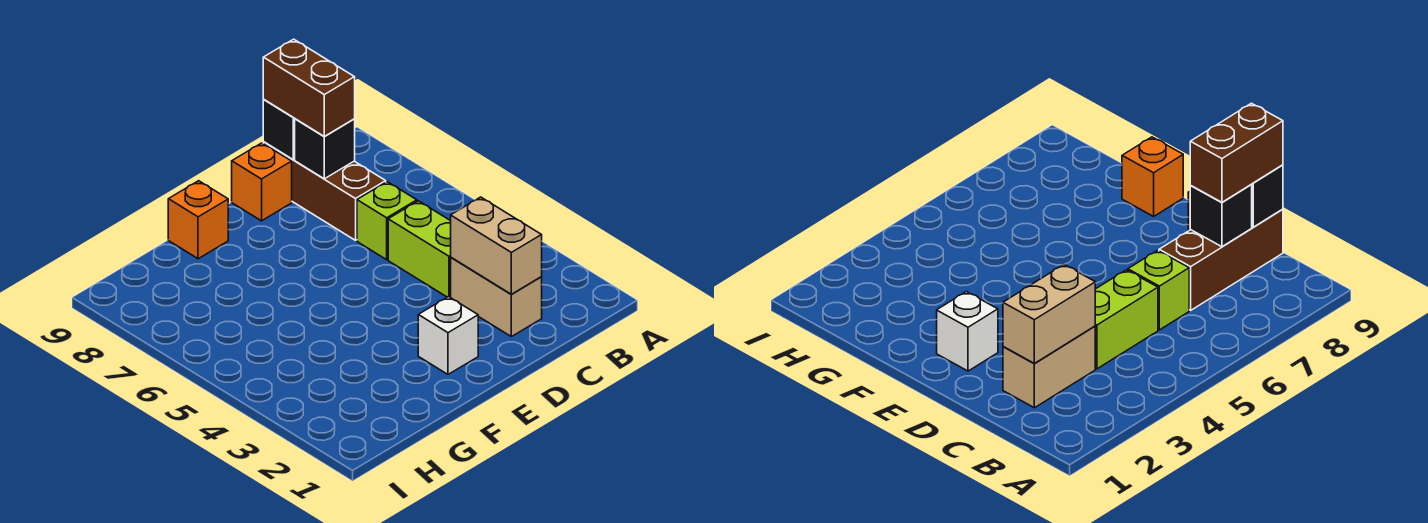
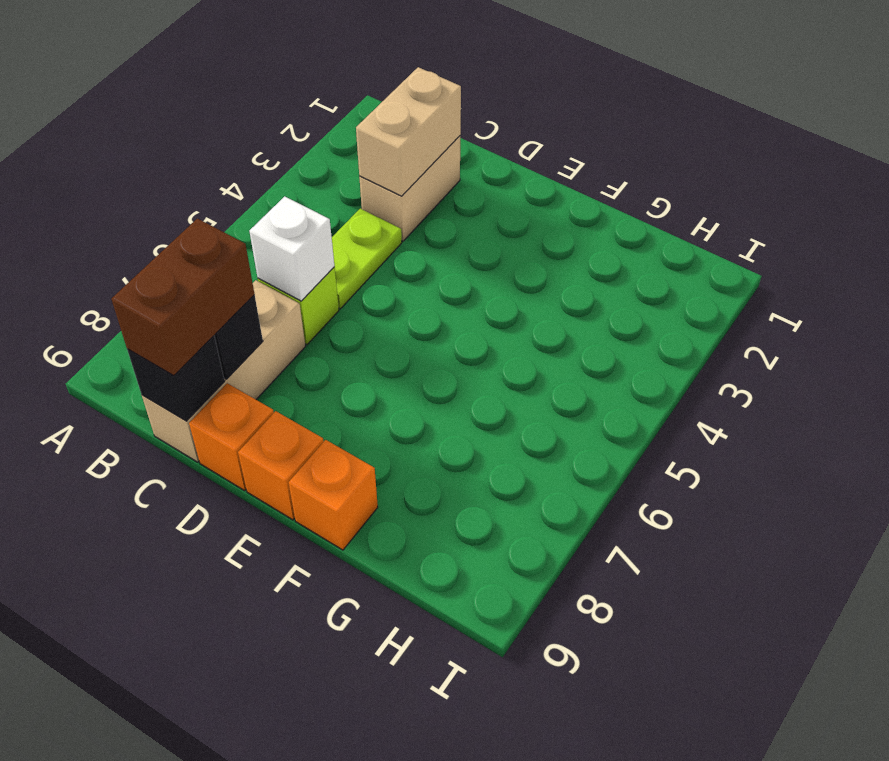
lime brick C4:C5 level 1 -> lime plate C4:C5 level 1
brown brick C7:C9 level 1 -> tan brick C7:C9 level 1
white brick E2 level 1 -> white brick C6 level 2
none -> orange brick E9 level 1

